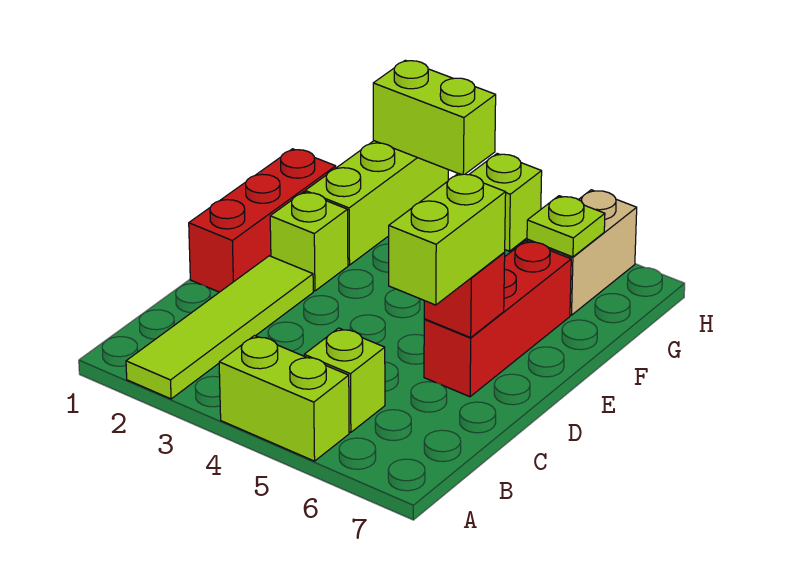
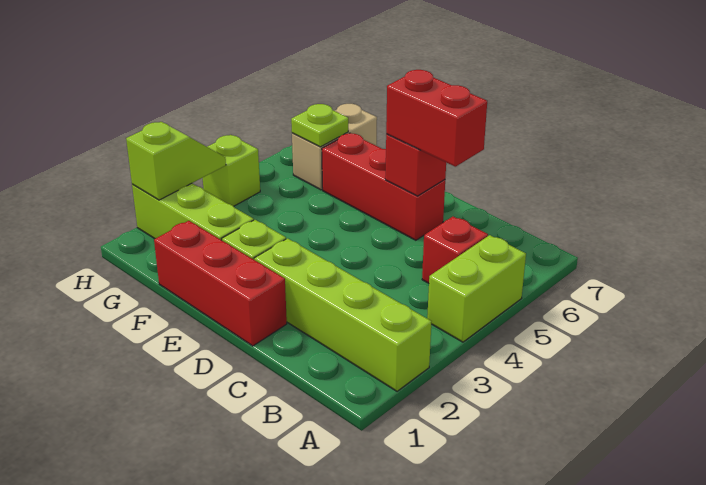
lime tile A2:D2 level 1 -> lime brick A2:D2 level 1
lime brick B5 level 1 -> red brick B5 level 1
lime brick C6:D6 level 3 -> red brick C6:D6 level 3
tan brick G6:H6 level 1 -> tan brick G6:G7 level 1
lime brick H2:H3 level 2 -> lime slope H2:H3 level 2 top 2

